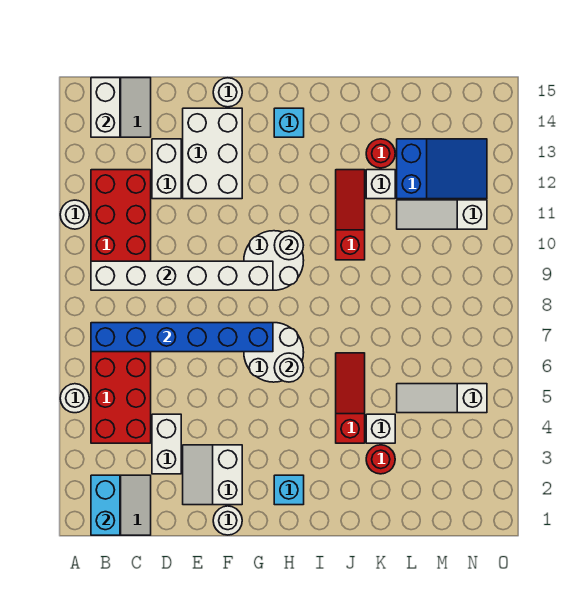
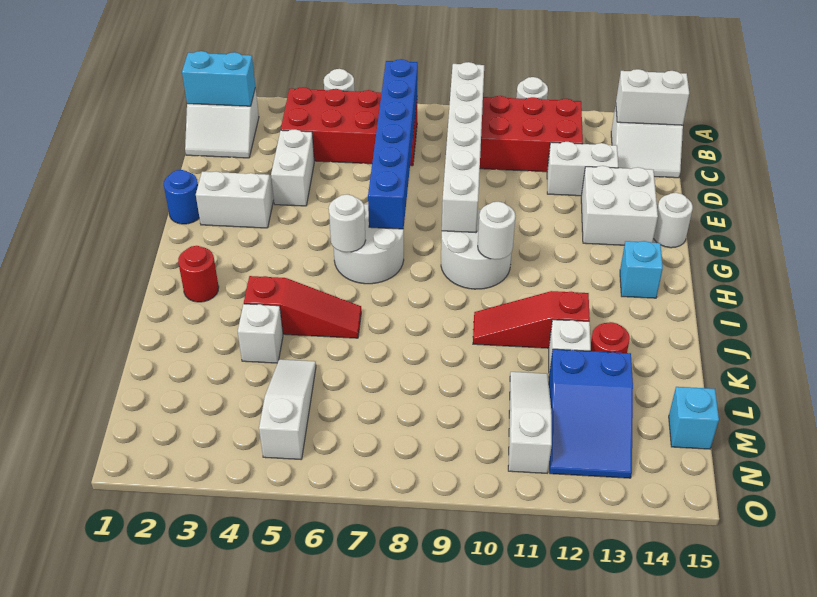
white brick D3:D4 level 1 -> white brick D4:E4 level 1
white brick E12:F14 level 1 -> white brick E13:F14 level 1
white round brick F1 level 1 -> blue round brick F1 level 1
cyan brick H2 level 1 -> cyan brick M15 level 1
red slope J10:J12 level 1 top 10 -> red slope J10:J12 level 1 top 12
red round brick K3 level 1 -> red round brick I2 level 1

